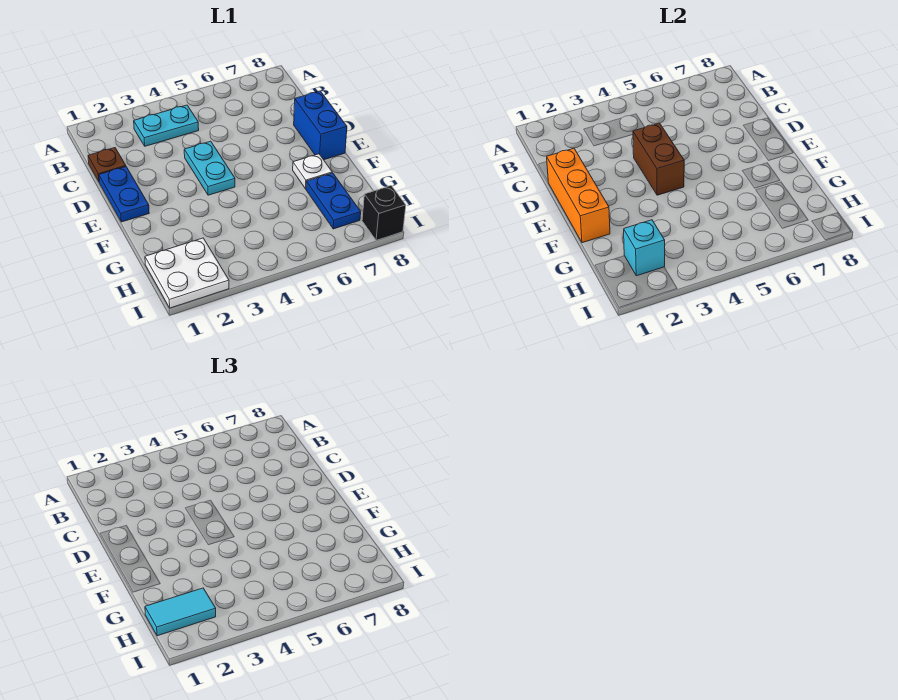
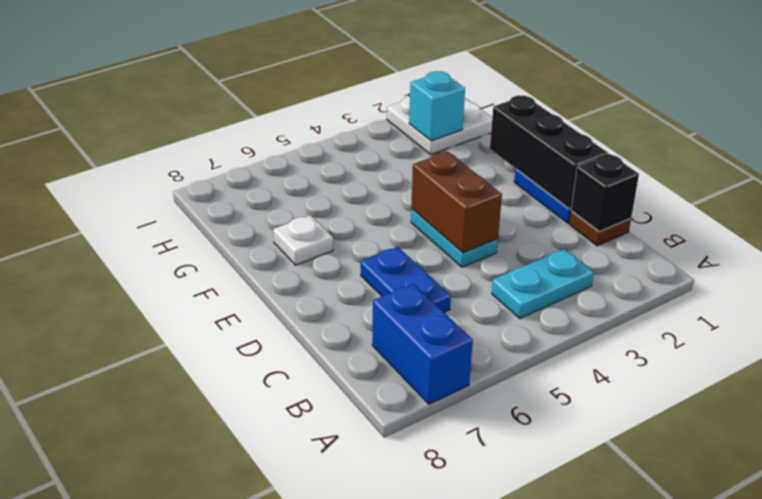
orange brick D1:F1 level 2 -> black brick D1:F1 level 2
blue brick D8:E8 level 1 -> blue brick A7:B7 level 1
blue plate G7:H7 level 1 -> blue plate C6:D6 level 1
cyan tile H1:H2 level 3 -> none
black brick I8 level 1 -> black brick C1 level 2

